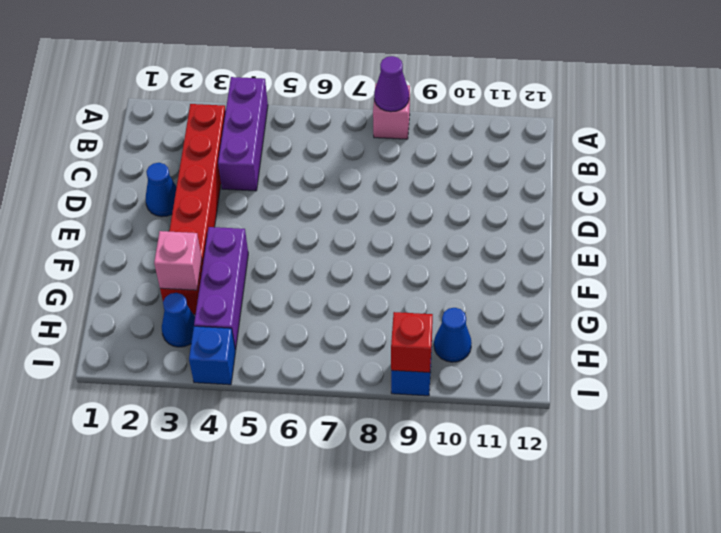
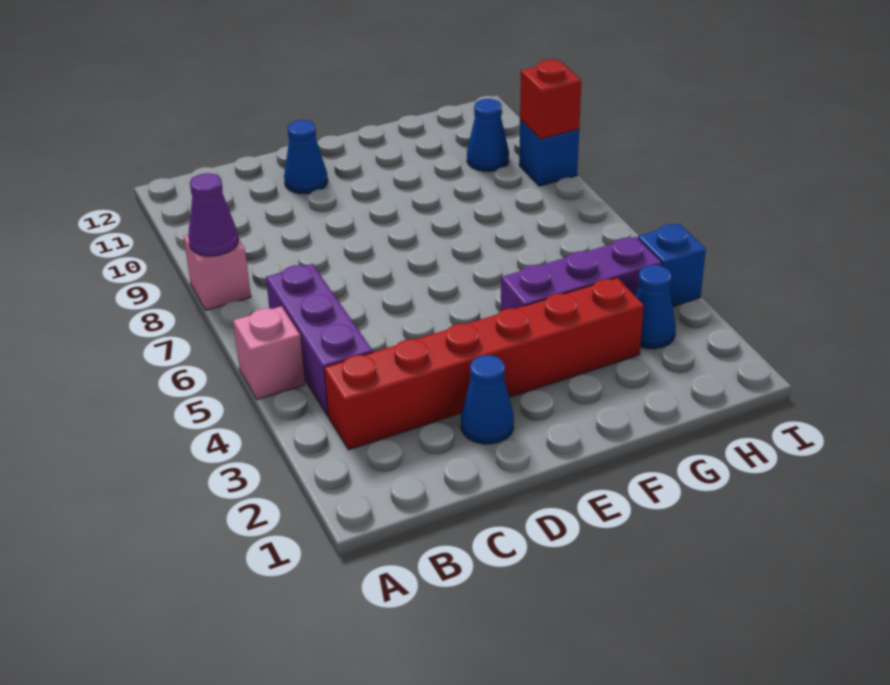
purple brick A4:C4 level 1 -> purple brick B4:B6 level 1
none -> blue cone D11 level 1
pink brick G3 level 2 -> pink brick A5 level 1

